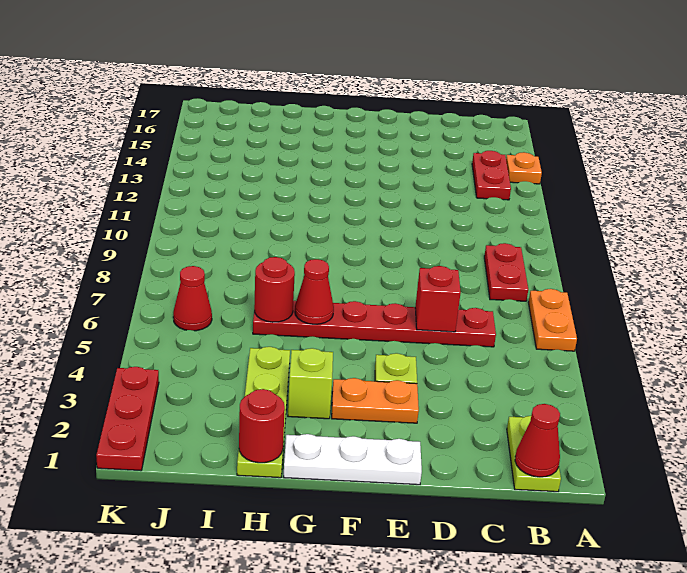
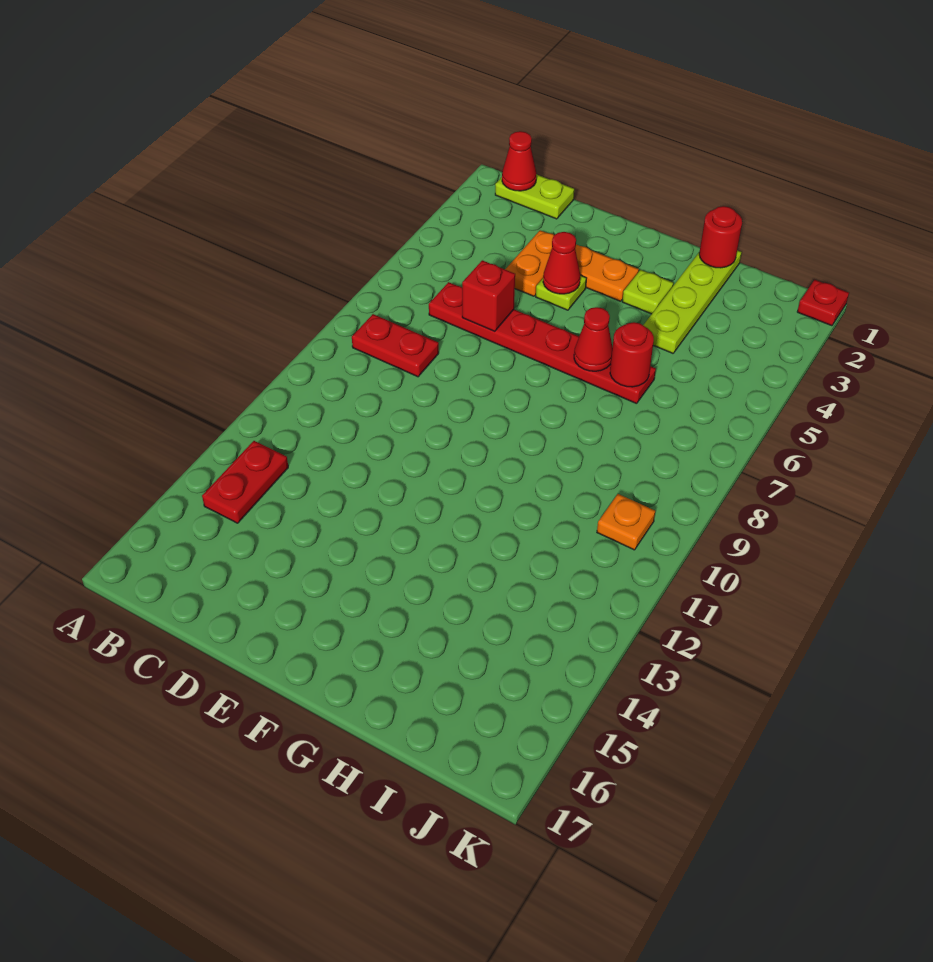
orange plate A6:A7 level 1 -> orange plate D3:D4 level 1
orange plate A14 level 1 -> orange plate J10 level 1
lime plate B1:B2 level 1 -> lime plate B1:C1 level 1
red plate B8:B9 level 1 -> red plate B8:C8 level 1
white plate E1:G1 level 1 -> none
lime brick G3 level 1 -> lime plate G3 level 1
red cone J6 level 1 -> red cone E4 level 2
red plate K1:K3 level 1 -> red plate K1 level 1

